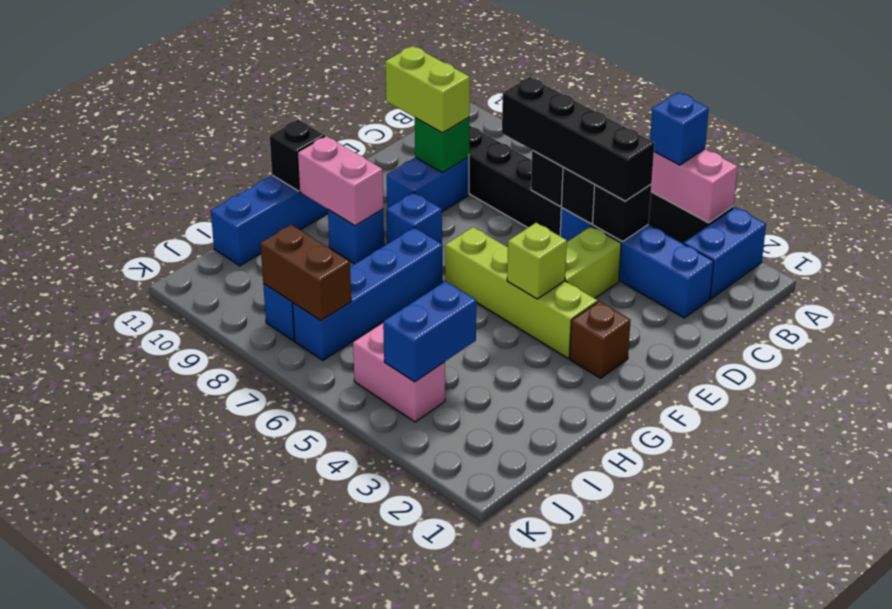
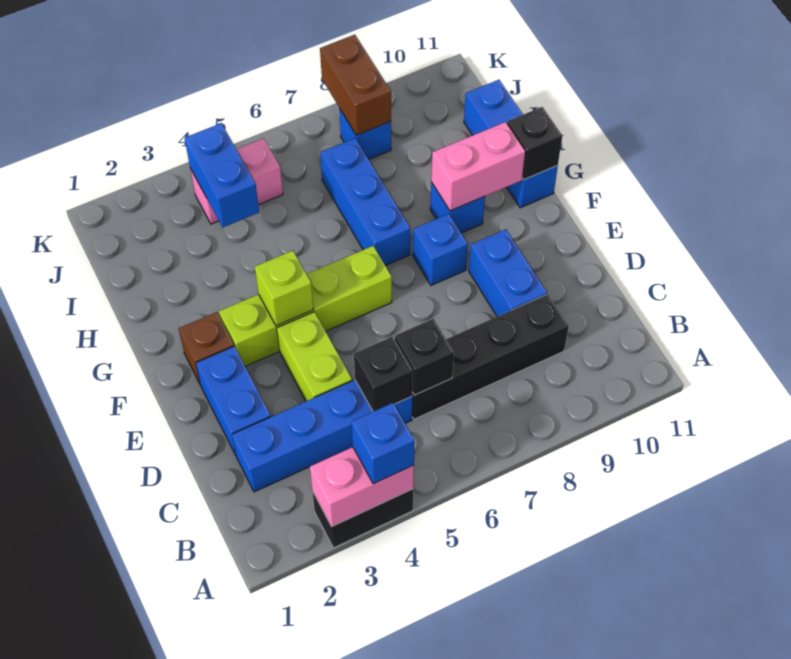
blue brick A2:B2 level 1 -> blue brick D2:E2 level 1
black brick C4 level 2 -> none
black brick C4:C7 level 3 -> none
green brick D9 level 2 -> none
lime brick D9:D10 level 3 -> none
blue brick G7:J7 level 1 -> blue brick G7:I7 level 1
brown brick J7:J8 level 2 -> brown brick J8:K8 level 2

